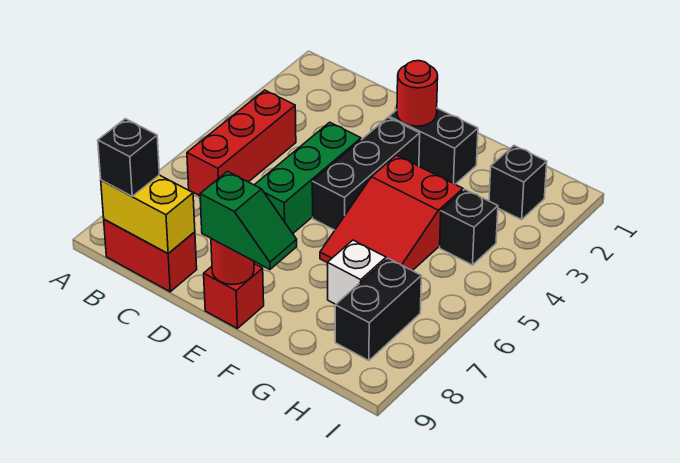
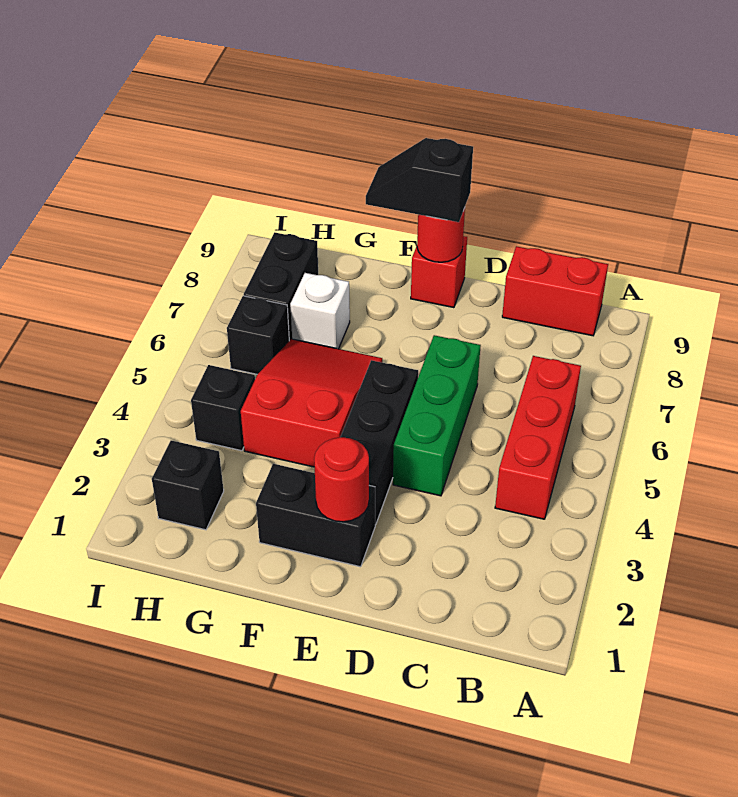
yellow brick B9:C9 level 2 -> none
black brick B9 level 3 -> black brick H6 level 1
green slope E9:F9 level 3 top E -> black slope E9:F9 level 3 top E

